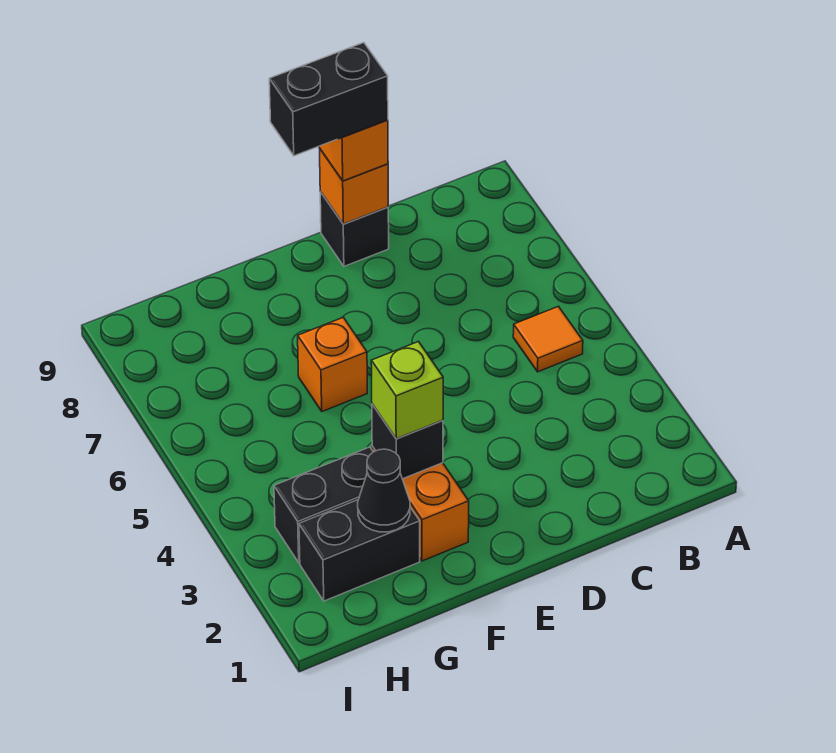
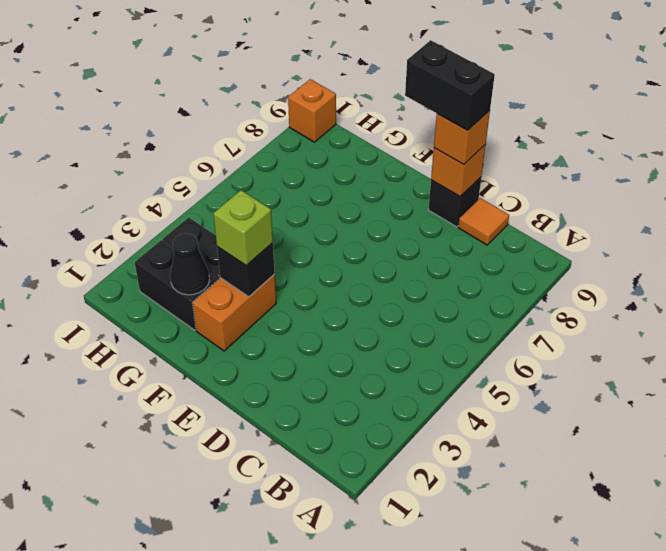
orange tile B5 level 1 -> orange tile C9 level 1
orange brick F6 level 1 -> orange brick I9 level 1

